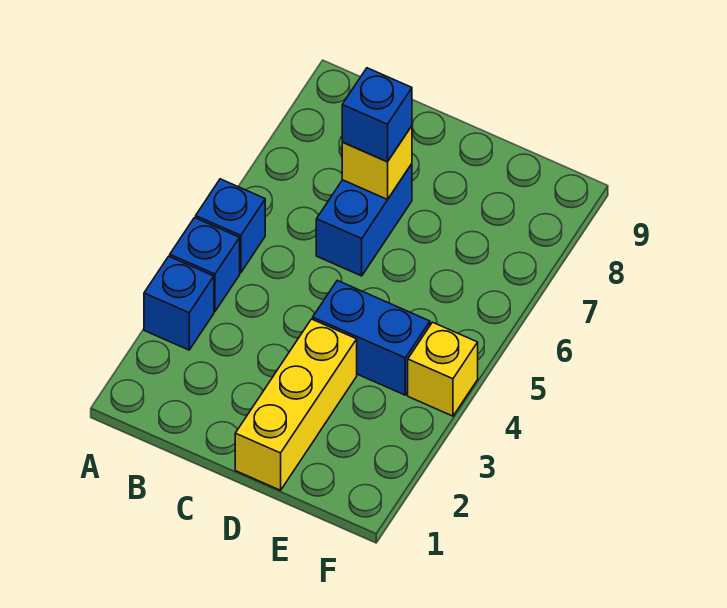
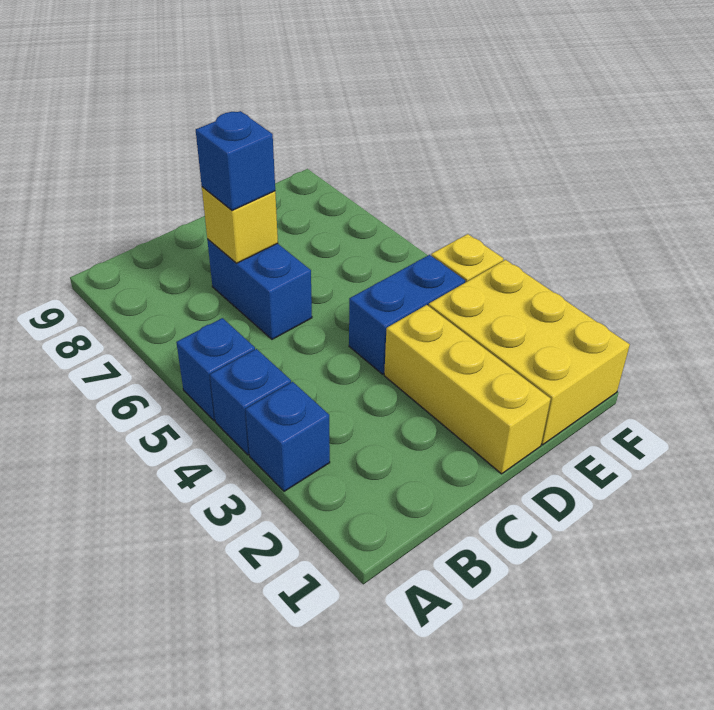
none -> yellow brick E1:F3 level 1

